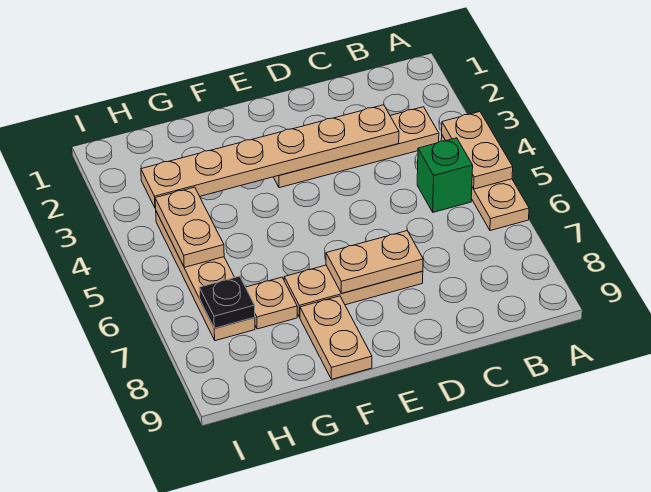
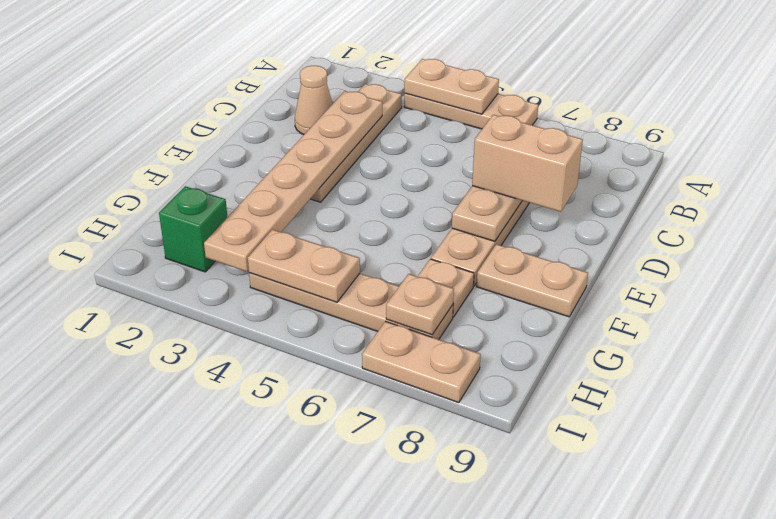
green brick B5 level 1 -> green brick H2 level 1
none -> tan cone C2 level 1
none -> tan brick D7:D8 level 3
black plate H7 level 2 -> tan plate H7 level 2
none -> tan plate I7:I8 level 1

